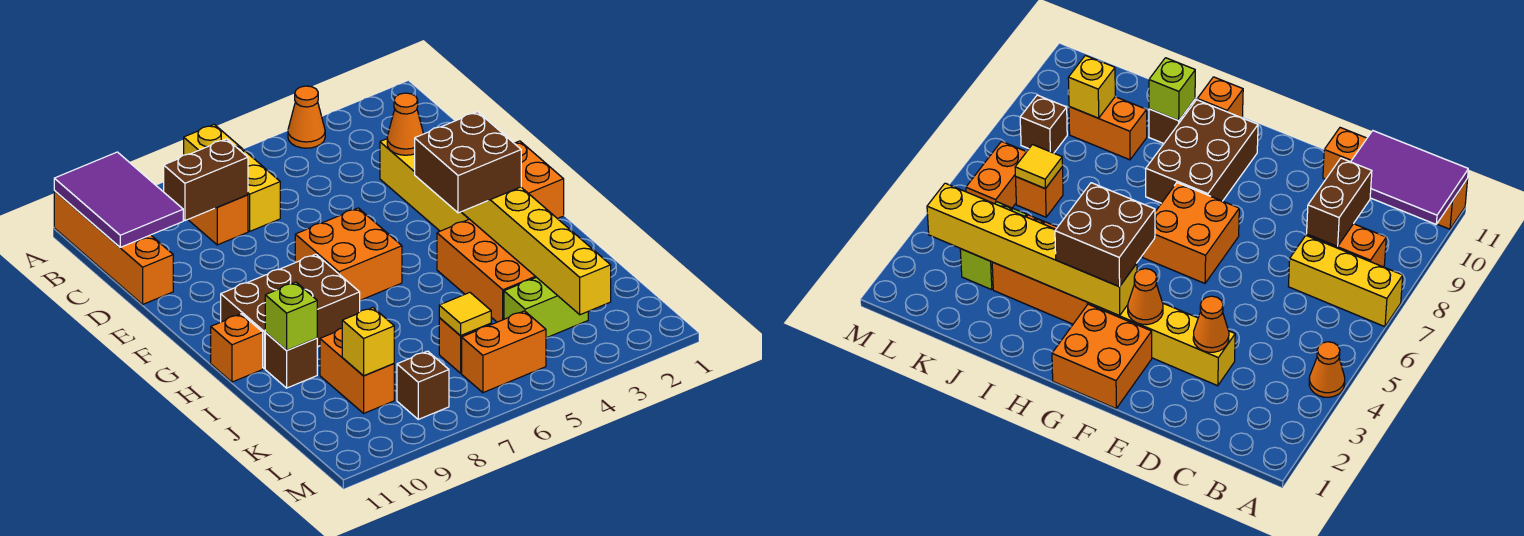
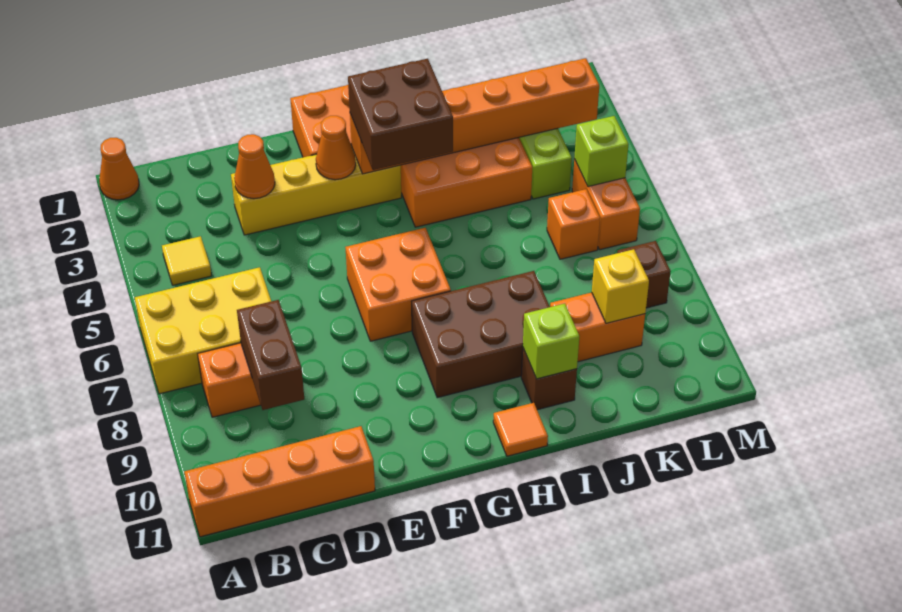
orange cone A4 level 1 -> orange cone A1 level 1
yellow brick A7:C7 level 1 -> yellow brick A6:C7 level 1
purple tile A10:C11 level 2 -> none
yellow brick G3:L3 level 2 -> orange brick G3:L3 level 2
brown brick G8:H10 level 1 -> brown brick G8:I9 level 1
orange brick H11 level 1 -> orange tile H11 level 1
yellow tile K6 level 2 -> yellow tile B4 level 1
none -> lime brick L5 level 2

